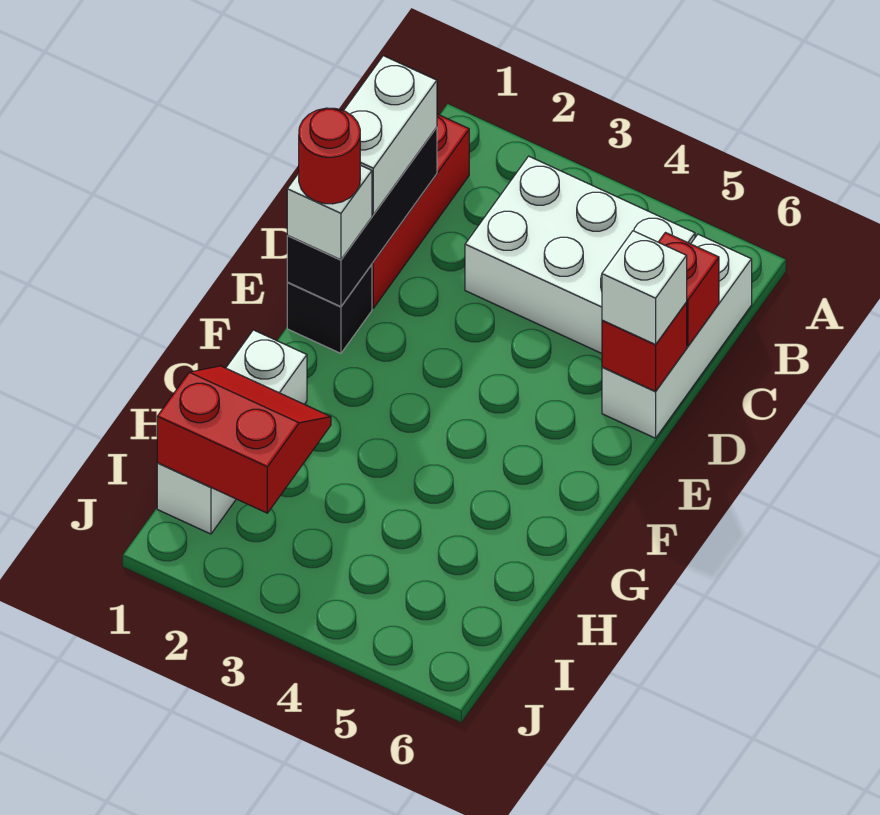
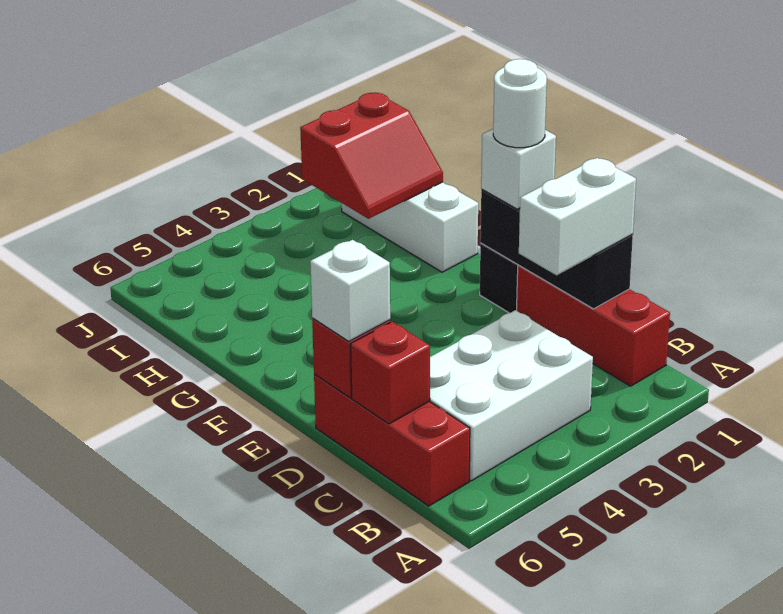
white brick B6:D6 level 1 -> red brick B6:D6 level 1
white brick C1:D1 level 3 -> white brick C1:C2 level 3
red round brick E1 level 4 -> white round brick E1 level 4

